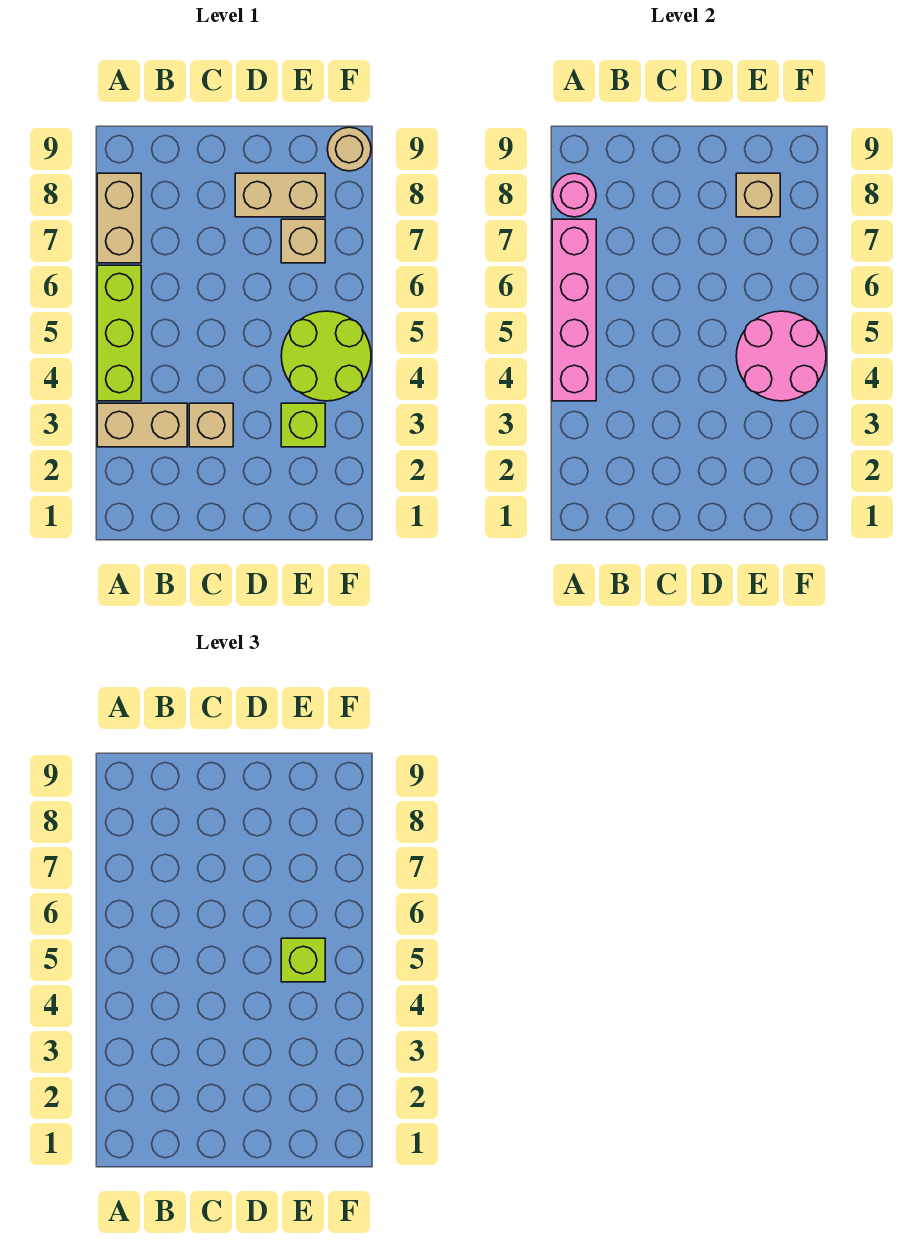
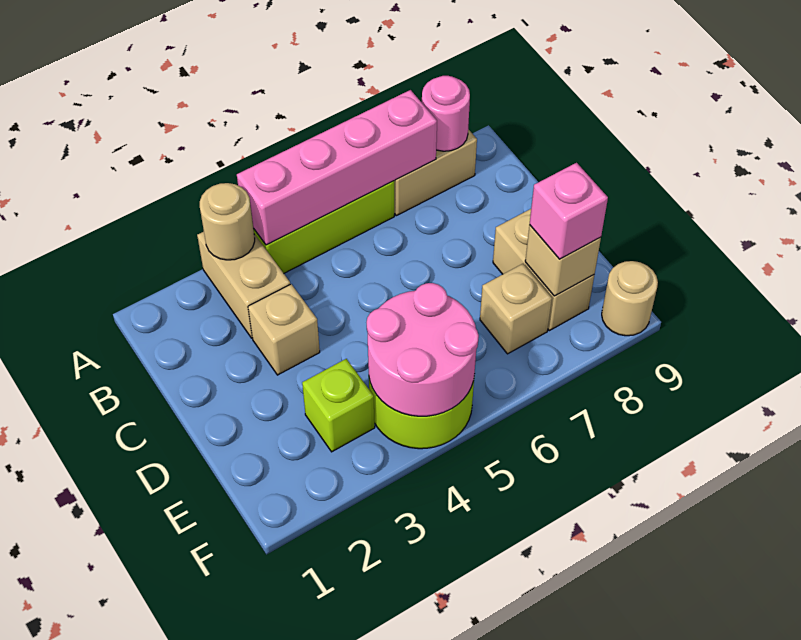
none -> tan round brick A3 level 2
lime brick E5 level 3 -> none
none -> pink brick E8 level 3

